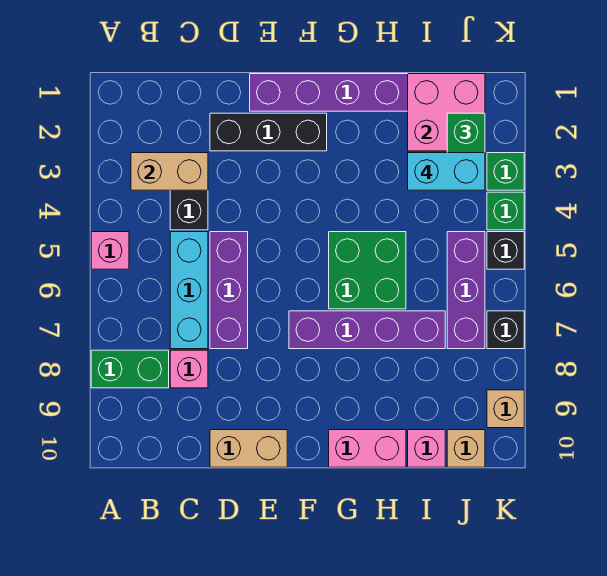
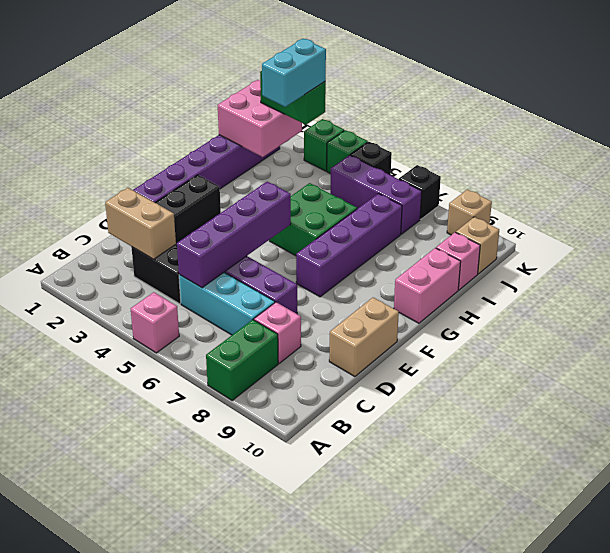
tan brick B3:C3 level 2 -> tan brick C2:C3 level 2
none -> purple brick C5:F5 level 2

